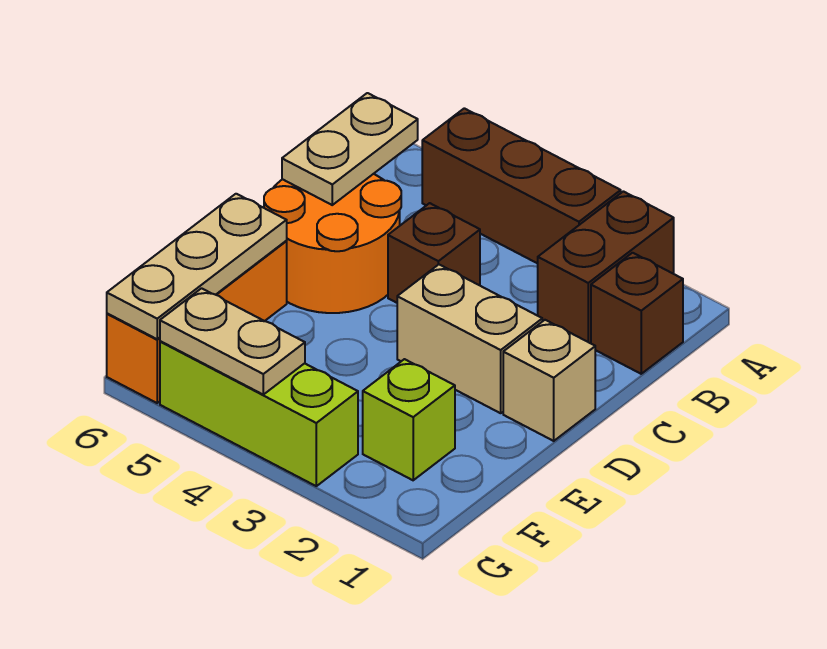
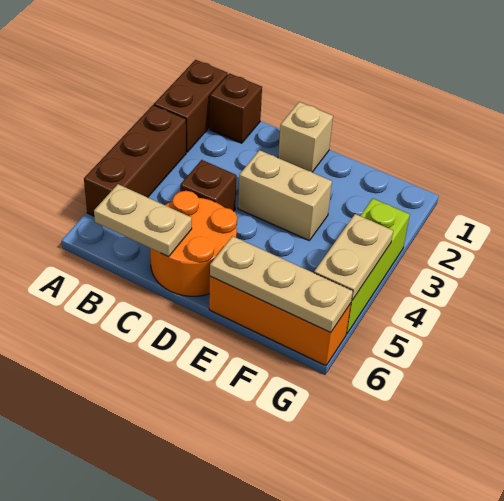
brown brick A2:B2 level 1 -> brown brick A1:A2 level 1
tan brick D2:D3 level 1 -> tan brick D3:E3 level 1
lime brick F2 level 1 -> none

